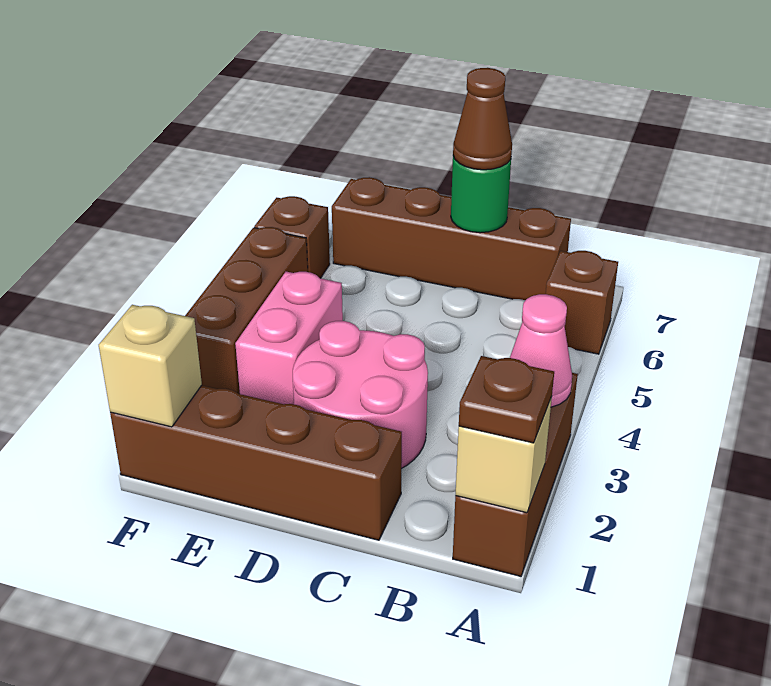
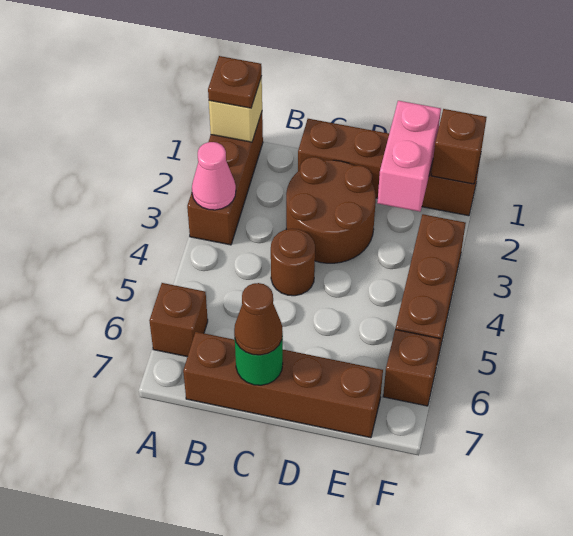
pink round brick C2:D3 level 1 -> brown round brick C2:D3 level 1
none -> brown round brick C4 level 1
pink brick E3:E4 level 1 -> pink brick E1:E2 level 2
tan brick F1 level 2 -> brown brick F1 level 2

